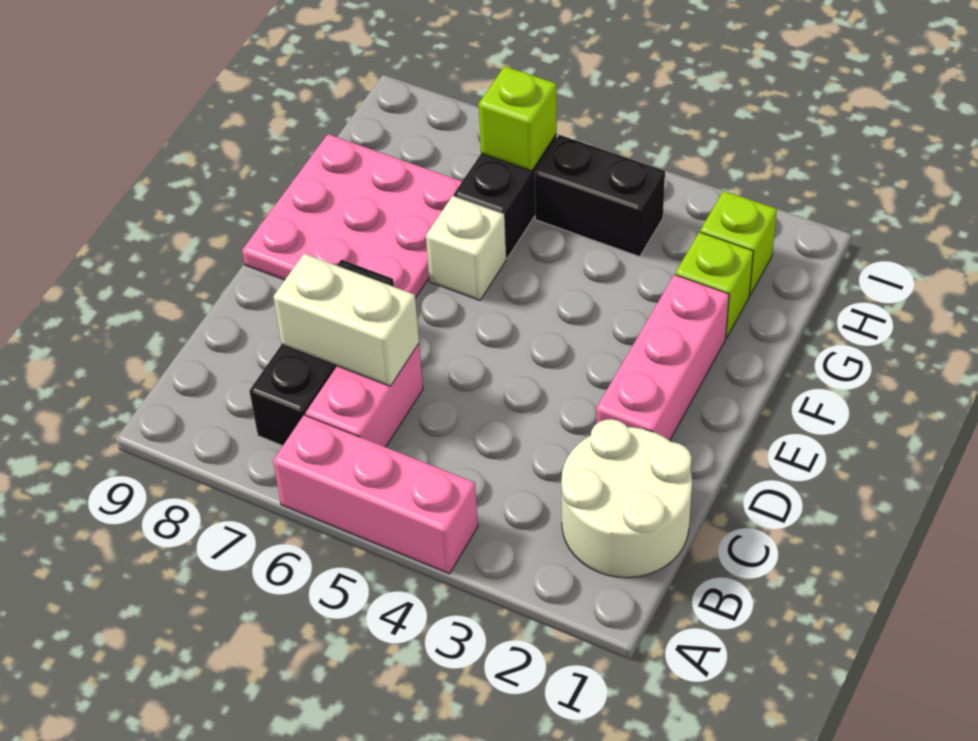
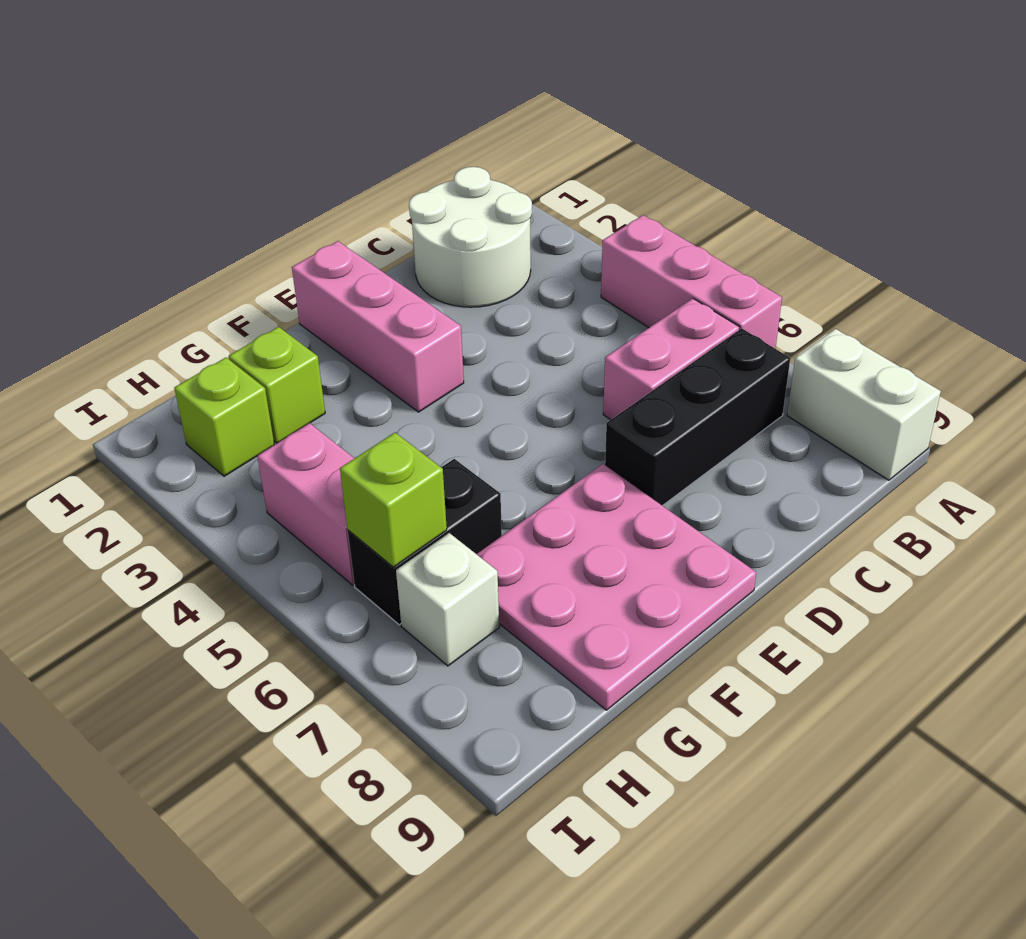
white brick C6:C7 level 2 -> white brick A8:A9 level 1
pink brick D2:F2 level 1 -> pink brick E1:E3 level 1
white brick F6 level 1 -> white brick H7 level 1
black brick H4:H5 level 1 -> pink brick H4:H5 level 1

